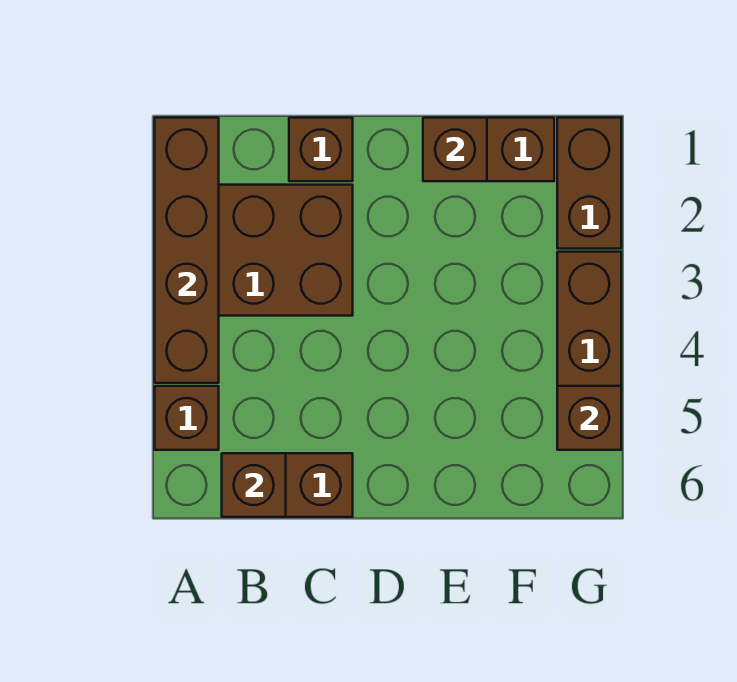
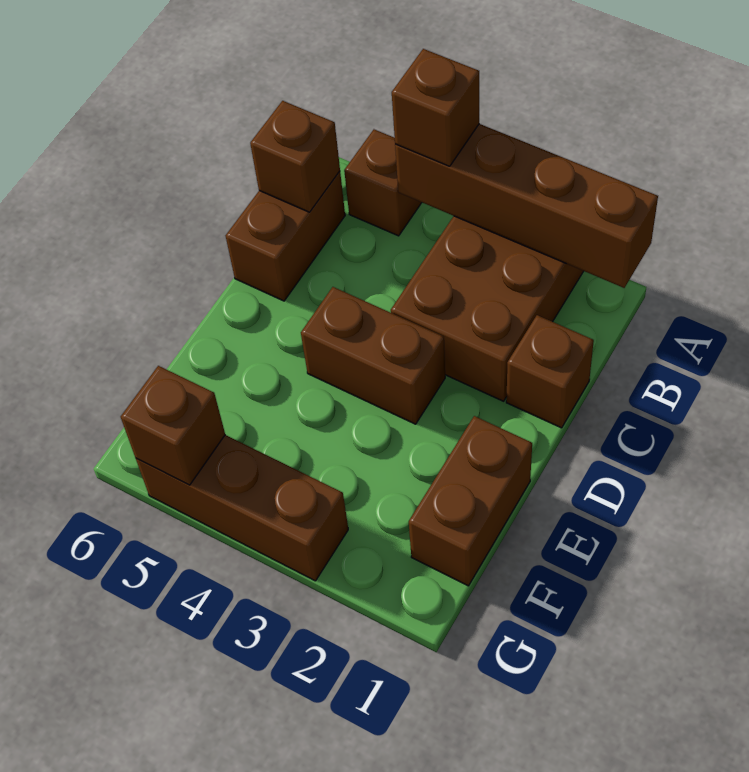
brown brick E1 level 2 -> brown brick A4 level 3
brown brick G1:G2 level 1 -> brown brick D3:D4 level 1

